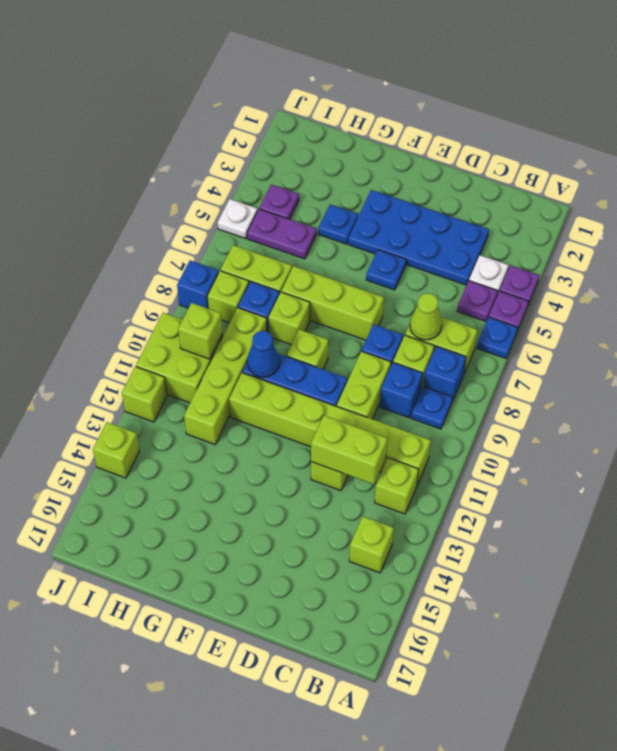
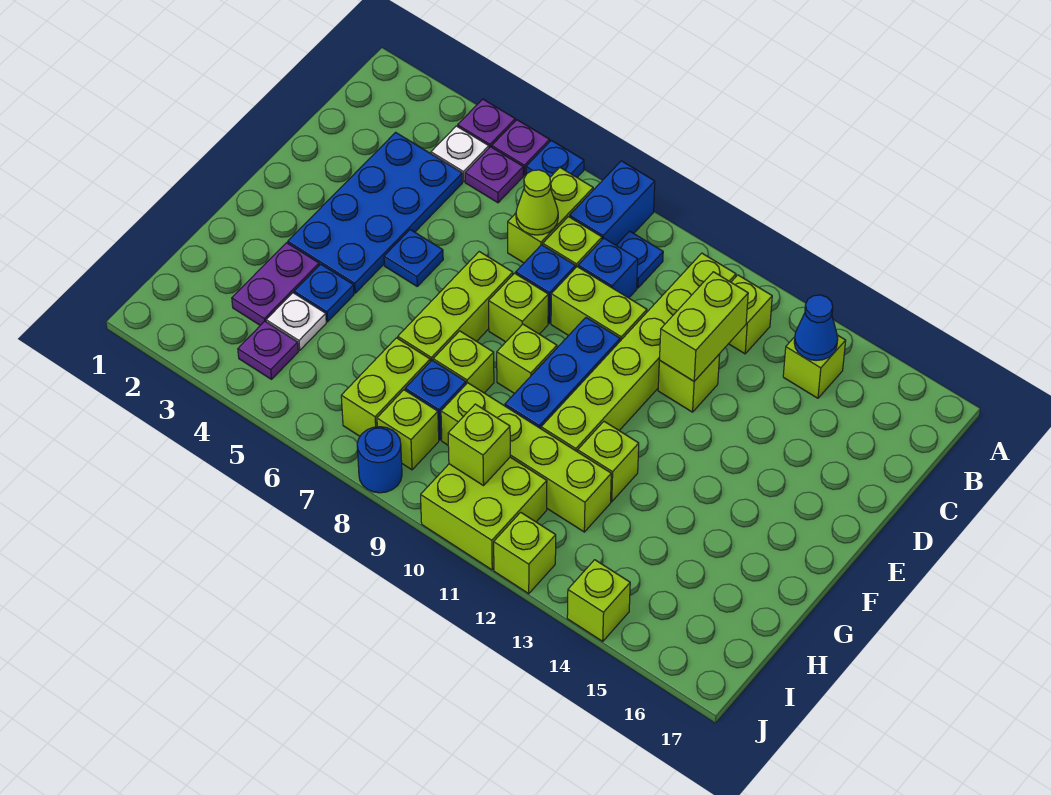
blue brick B8 level 1 -> blue brick A8:B8 level 1
none -> lime brick E8 level 1
blue cone G10 level 2 -> blue cone B14 level 2
none -> lime brick G12 level 1
purple plate H5:I5 level 1 -> purple plate G3:H3 level 1
white plate J5 level 1 -> white plate H4 level 1
blue brick J8 level 1 -> blue round brick J8 level 1

